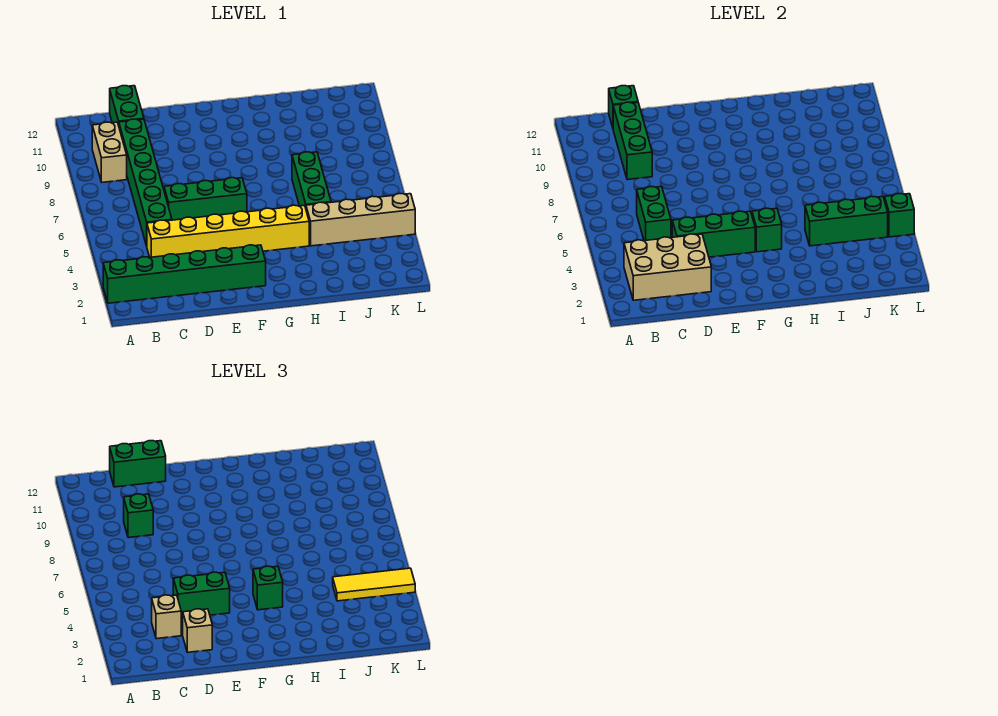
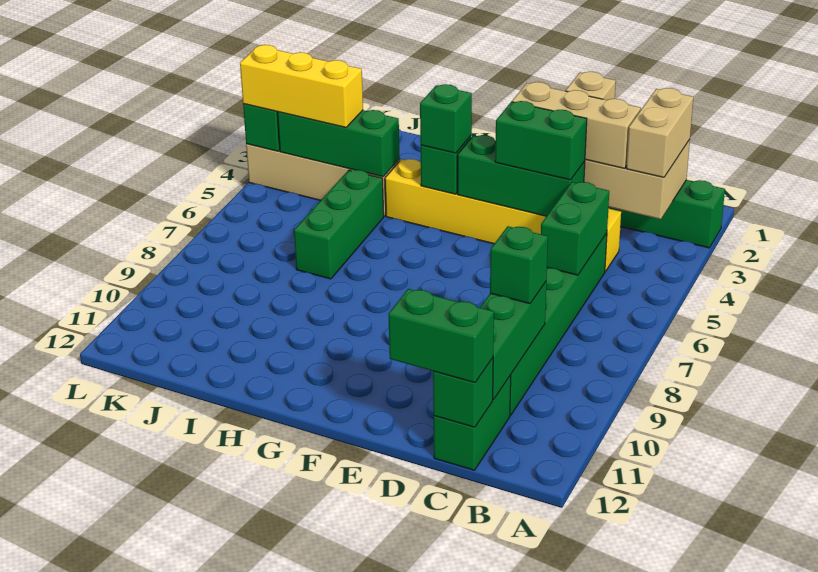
tan brick B9:B10 level 1 -> tan brick B2:B3 level 3
tan brick C3 level 3 -> tan brick C3:E3 level 3
green brick D6:F6 level 1 -> none
yellow tile J4:L4 level 3 -> yellow brick J4:L4 level 3

